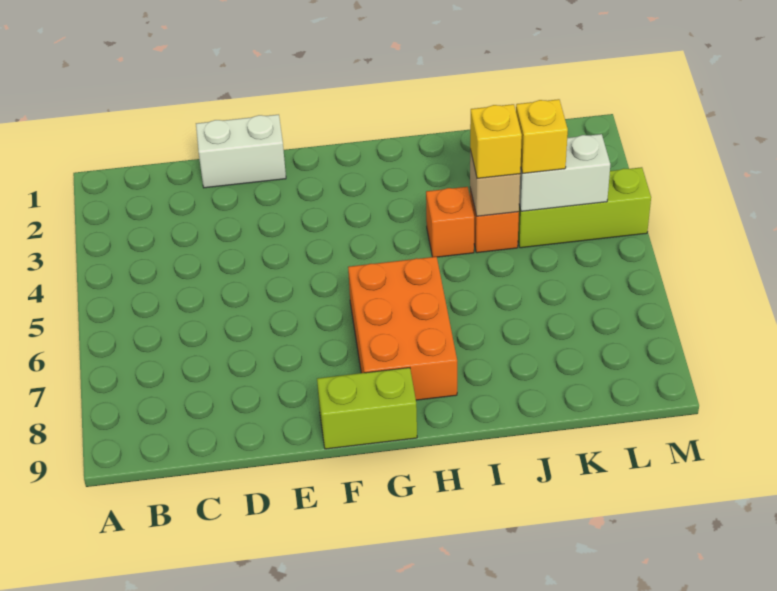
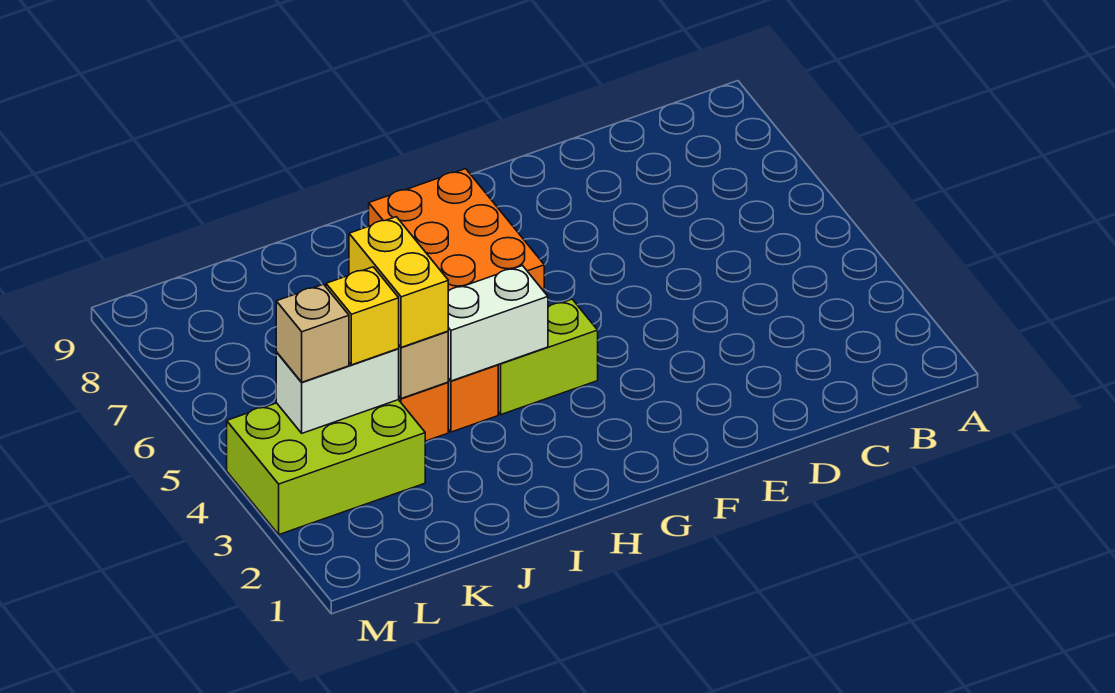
white brick D1:E1 level 1 -> white brick H4:I4 level 2
lime brick F9:G9 level 1 -> lime brick G4:H4 level 1
yellow brick J4 level 3 -> yellow brick J4:J5 level 3
lime brick K4:M4 level 1 -> lime brick K3:M4 level 1
none -> tan brick L4 level 3

